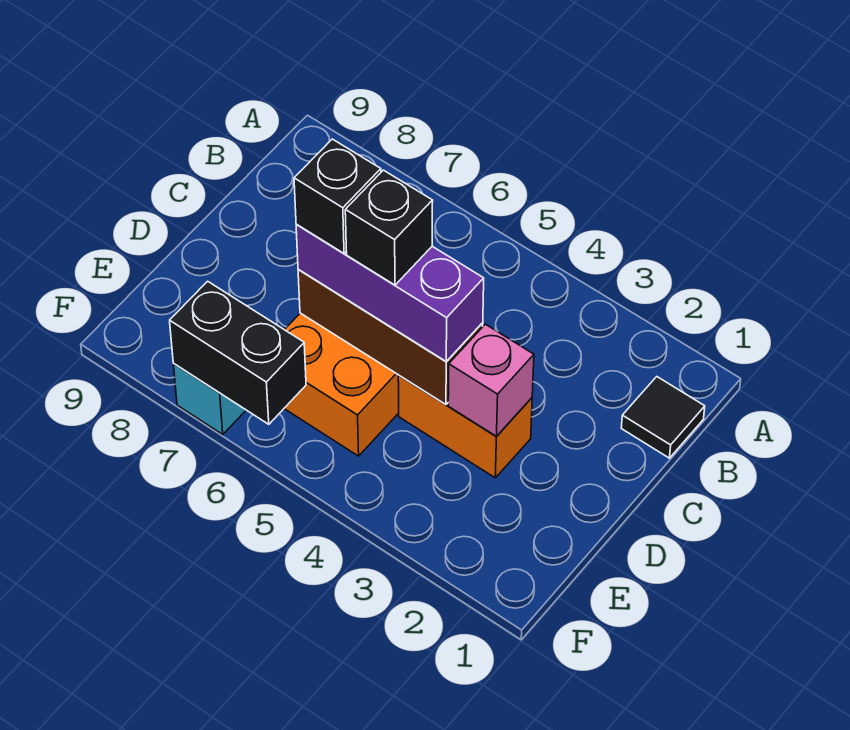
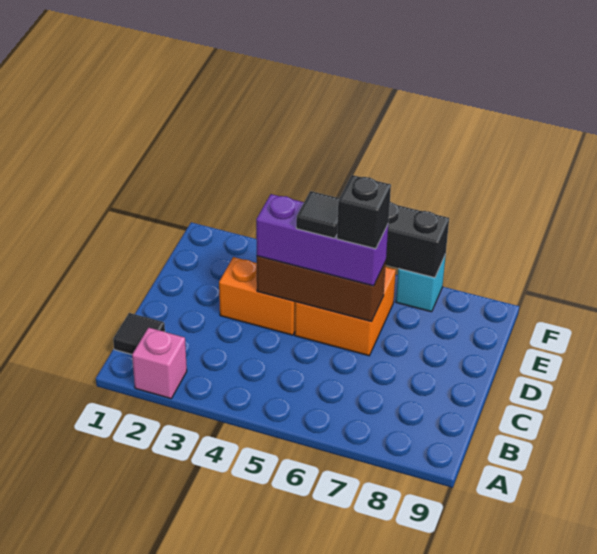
pink brick D3 level 2 -> pink brick A2 level 1
black brick D5 level 4 -> black tile D5 level 4

